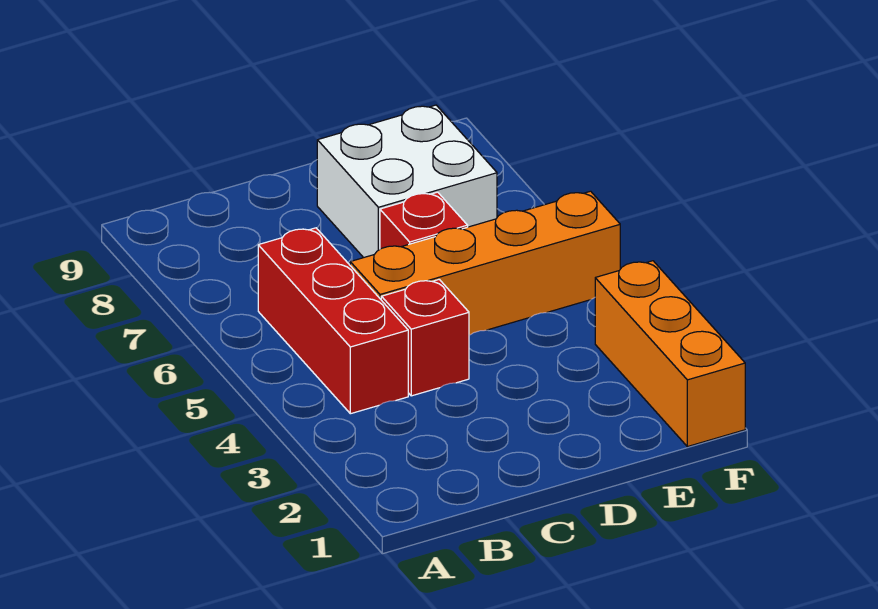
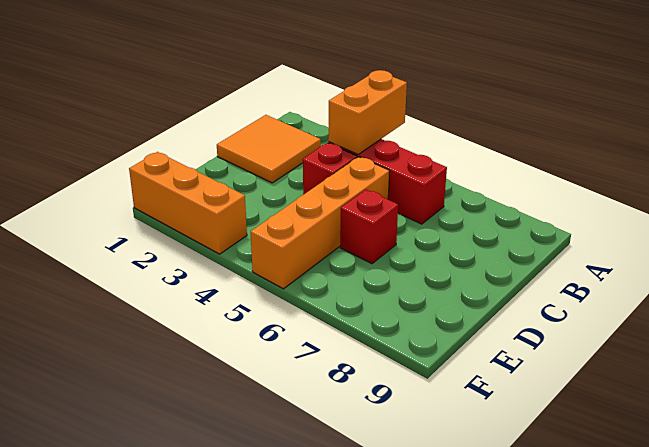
none -> orange brick A4:B4 level 2
none -> orange tile B1:C2 level 1
white brick D7:E8 level 1 -> none

